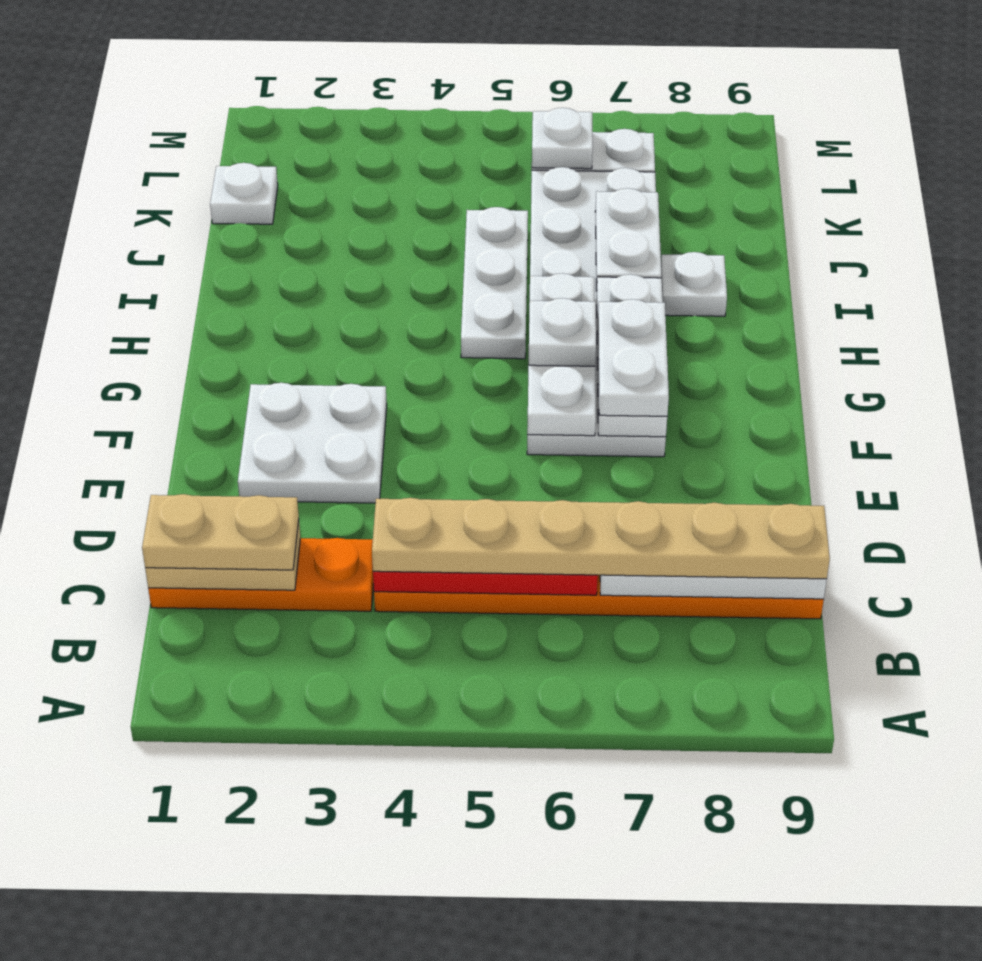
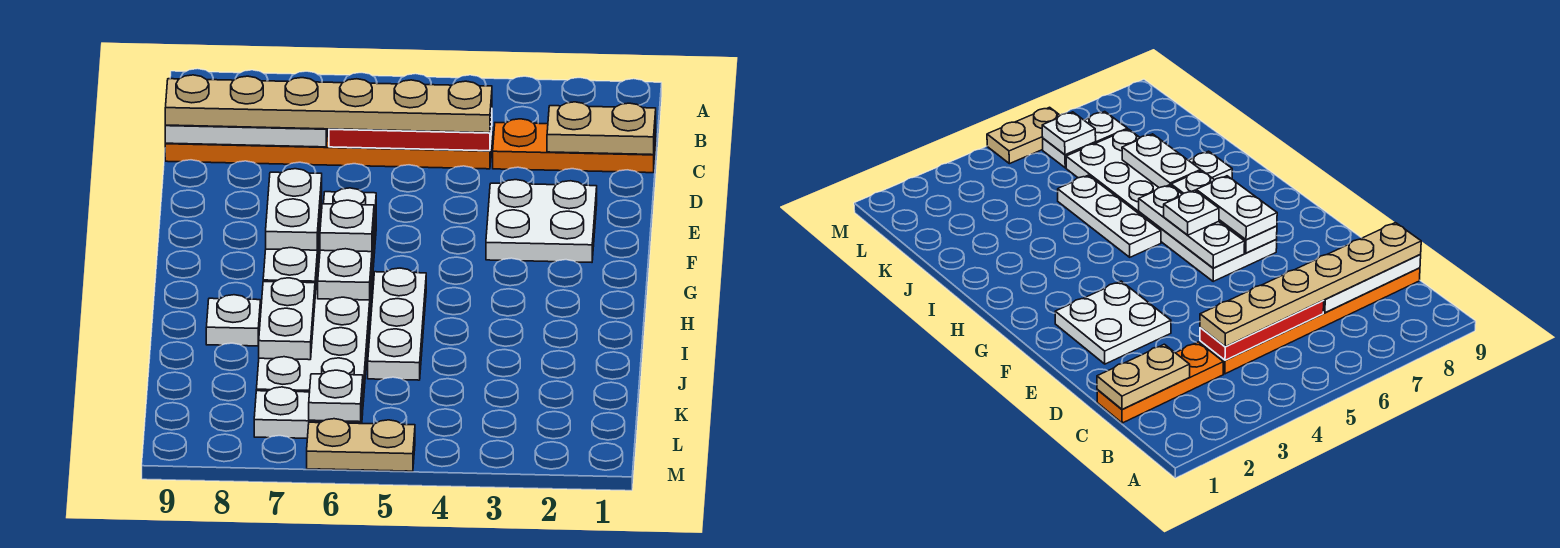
tan plate C1:C2 level 3 -> tan plate M5:M6 level 1
white plate K1 level 1 -> none

